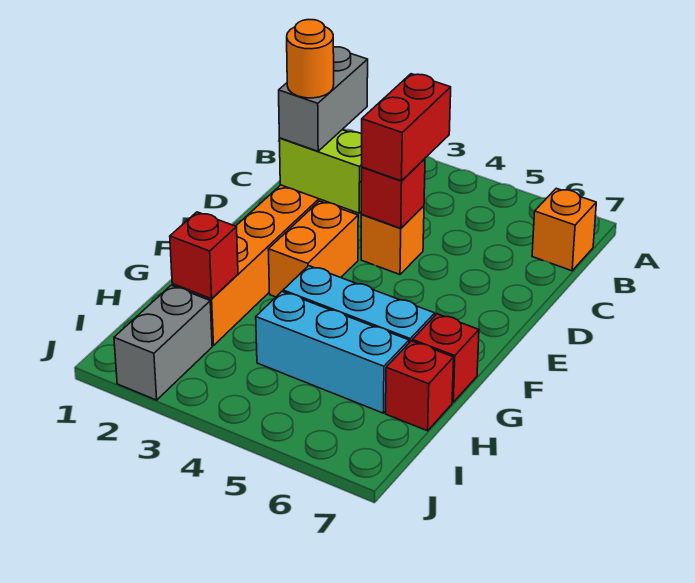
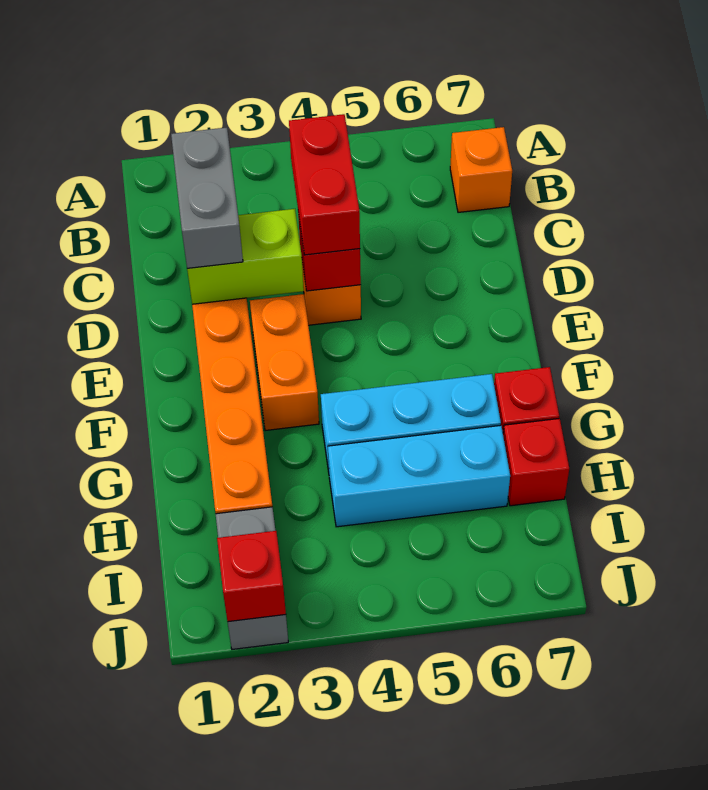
orange round brick D2 level 4 -> none
red brick H2 level 2 -> red brick J2 level 2

